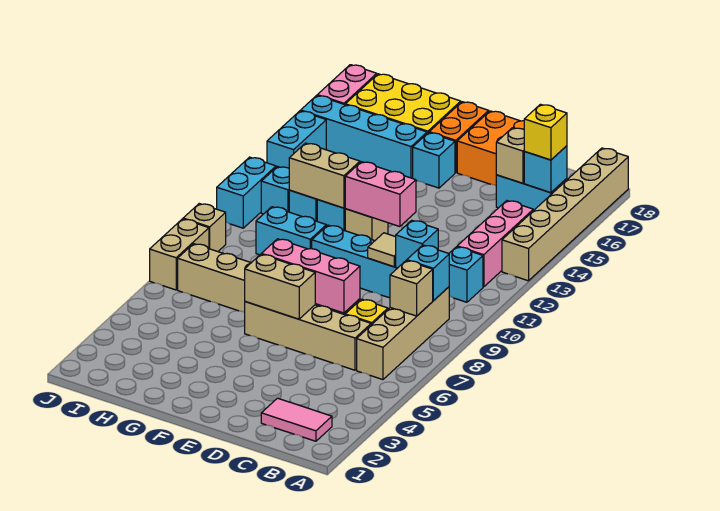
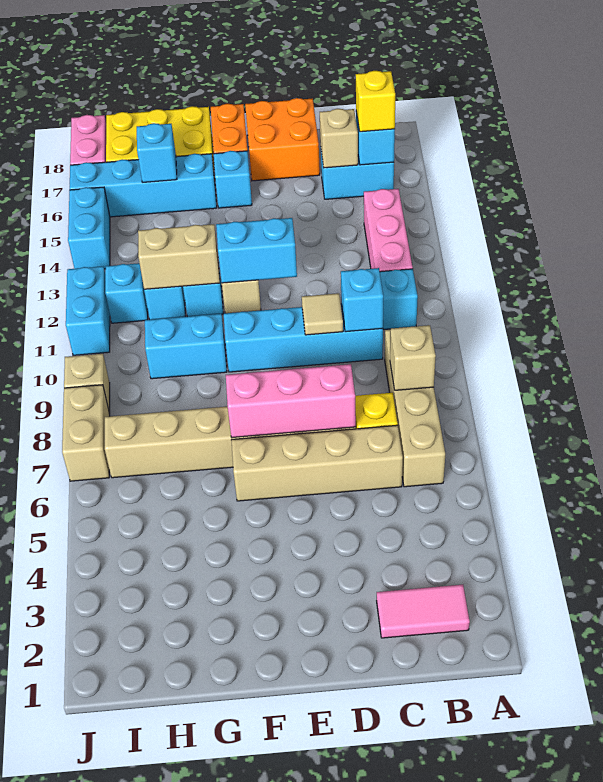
tan brick A13:A18 level 1 -> none
cyan brick B9 level 2 -> cyan brick H16 level 2
tan brick E6:F6 level 2 -> none
pink brick E12:F12 level 2 -> cyan brick E12:F12 level 2

